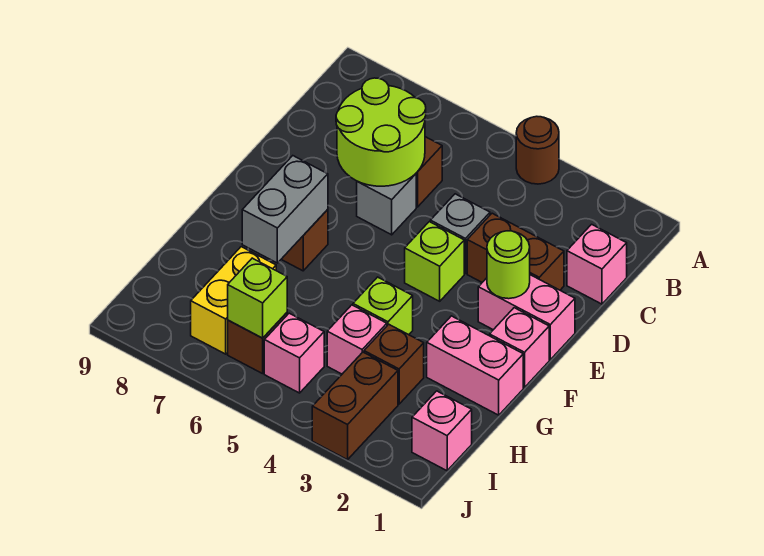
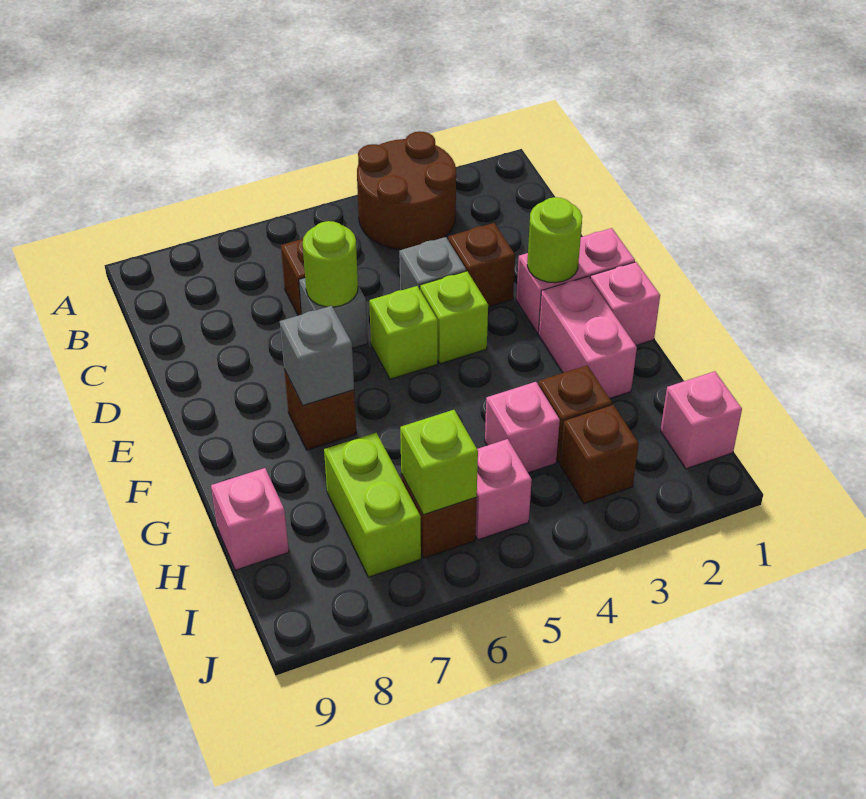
brown round brick A4 level 1 -> brown round brick A3:B4 level 1
pink brick C1 level 1 -> pink brick H9 level 1
lime round brick C6:D7 level 2 -> lime round brick D6 level 2
brown brick D2:D3 level 1 -> brown brick D3 level 1
grey brick F7:G7 level 2 -> grey brick F7 level 2
pink brick G1:G2 level 1 -> pink brick F2:G2 level 1
lime brick G4 level 1 -> lime brick E5 level 1
yellow brick H7:I7 level 1 -> lime brick H7:I7 level 1
brown brick I3:J3 level 1 -> brown brick I3 level 1

